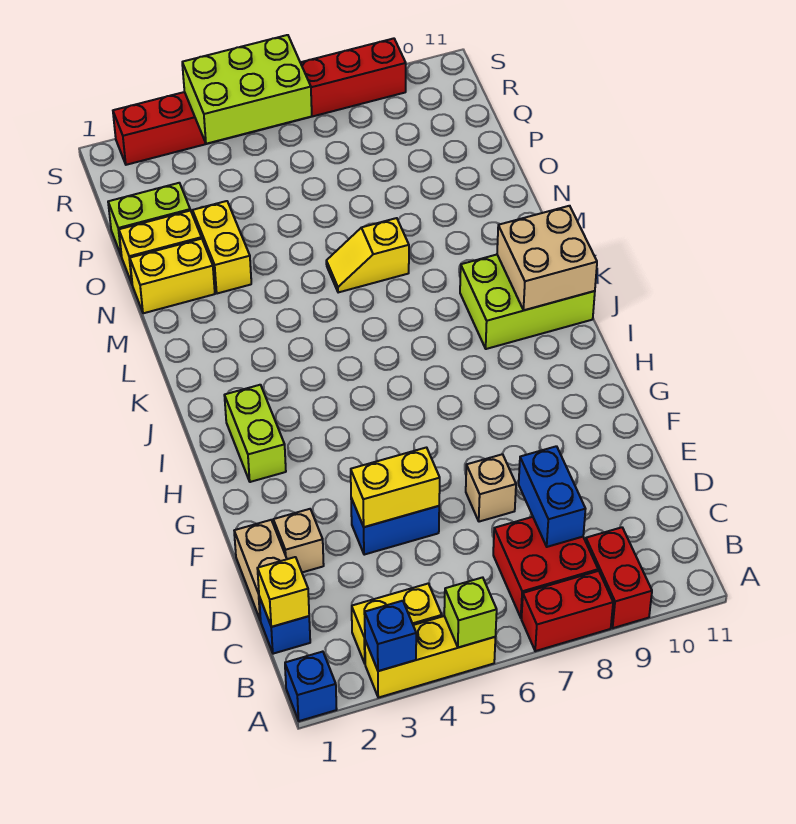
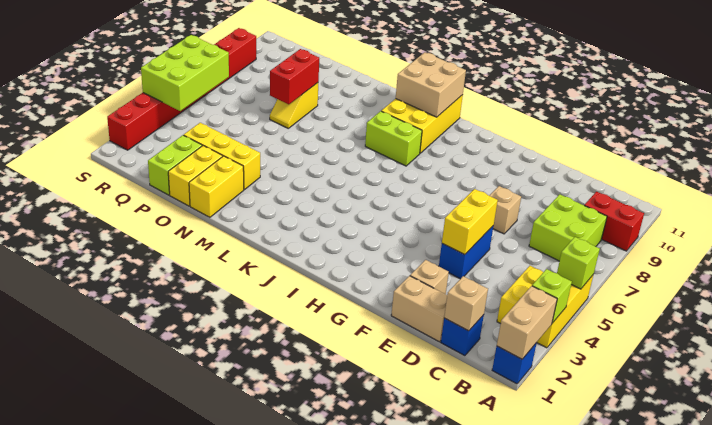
none -> tan brick A1:A2 level 2
blue brick A3 level 2 -> lime brick A3 level 2
red brick A7:A8 level 1 -> red brick O7:O8 level 2
red brick B7:C8 level 1 -> lime brick B7:C8 level 1
yellow brick C1 level 2 -> tan brick C1 level 2
blue brick C8:D8 level 2 -> none
lime brick H2:I2 level 1 -> lime brick J8:K8 level 1
lime brick J9:K11 level 1 -> yellow brick J9:K11 level 1
yellow slope M6:M7 level 1 top 7 -> yellow slope O7:O8 level 1 top 8
yellow brick N3:O3 level 1 -> yellow brick N3:P3 level 1

